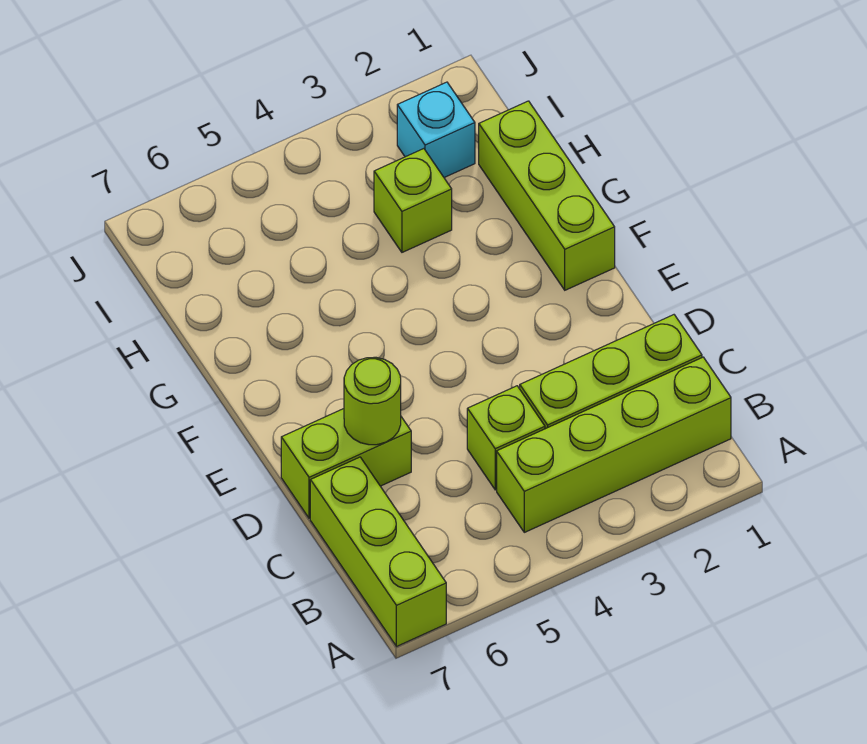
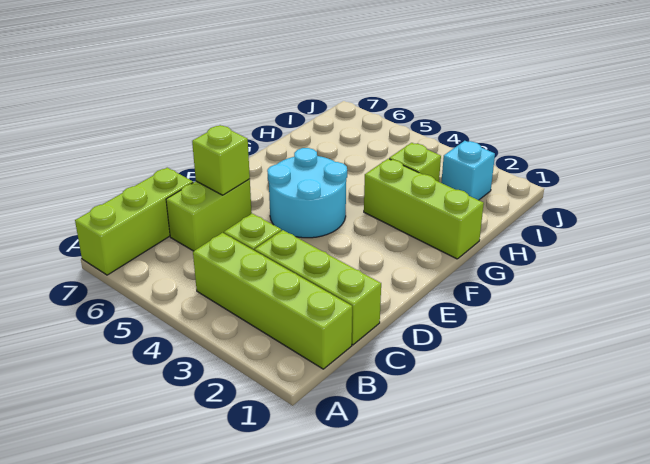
lime brick D6:D7 level 1 -> lime brick C6:D6 level 1
lime round brick D6 level 2 -> lime brick D6 level 2
none -> cyan round brick E4:F5 level 1
lime brick F1:H1 level 1 -> lime brick G1:G3 level 1

